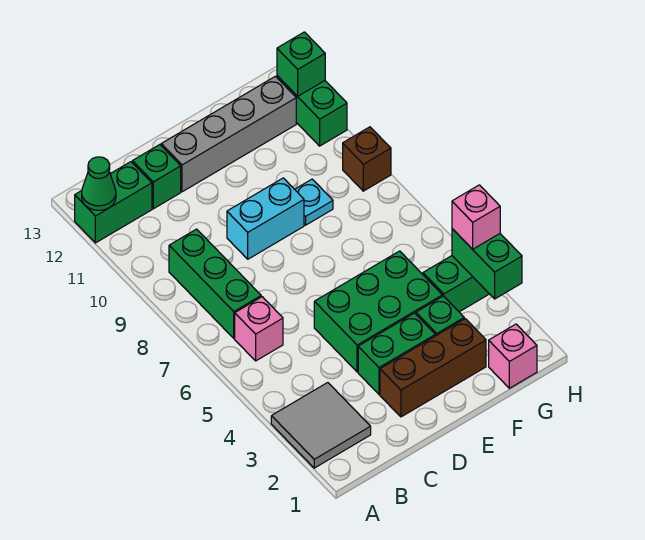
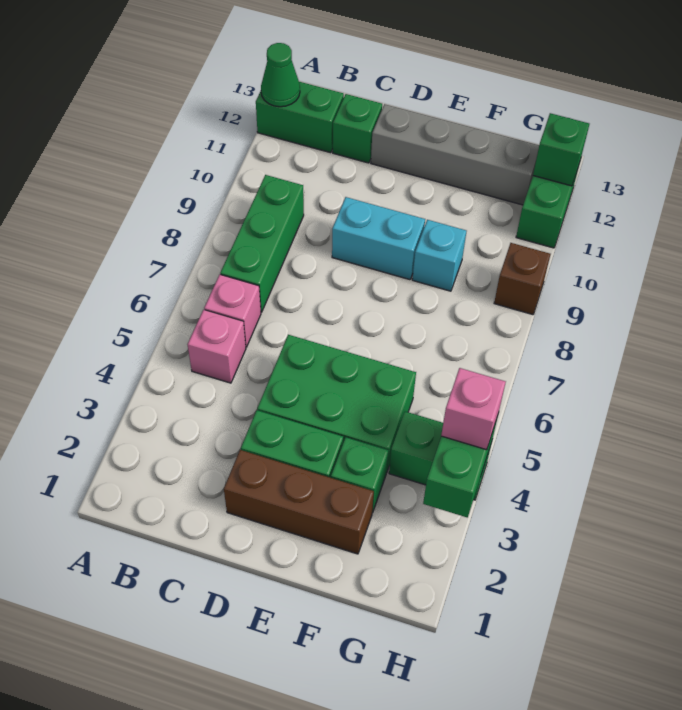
grey tile A2:B3 level 1 -> none
cyan plate F9 level 1 -> cyan brick F9 level 1
pink brick G1 level 1 -> pink brick B5 level 1

